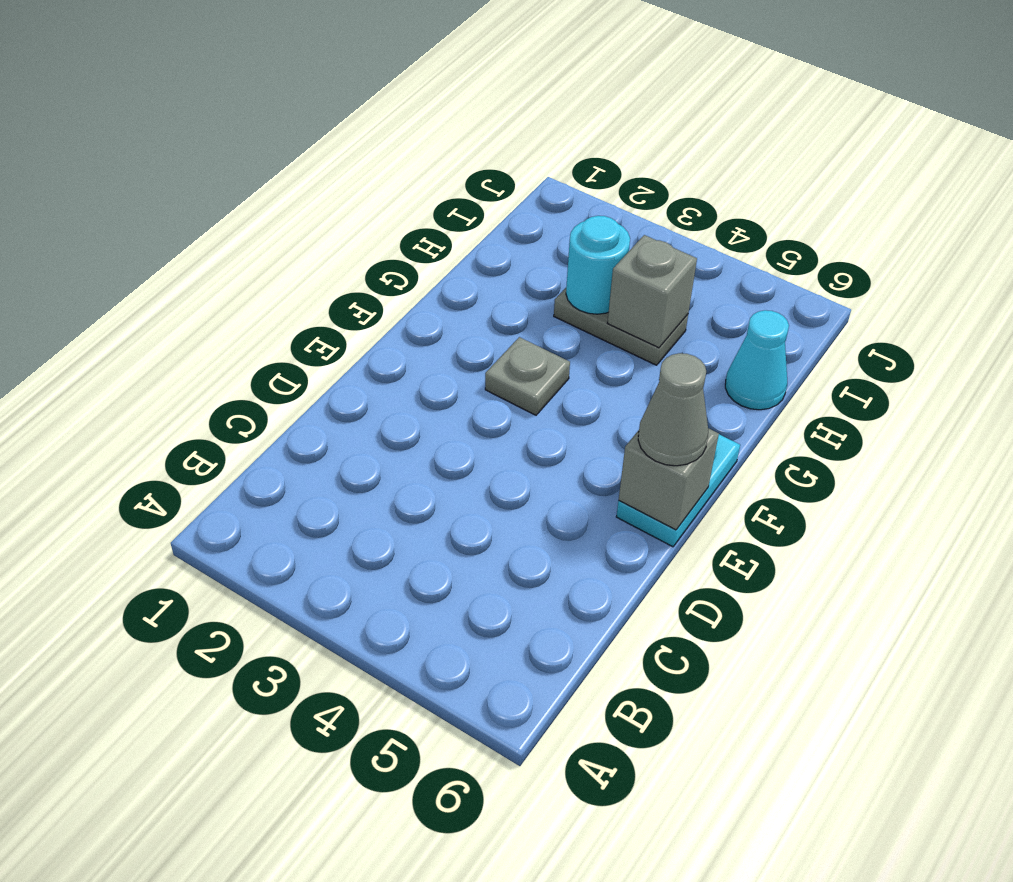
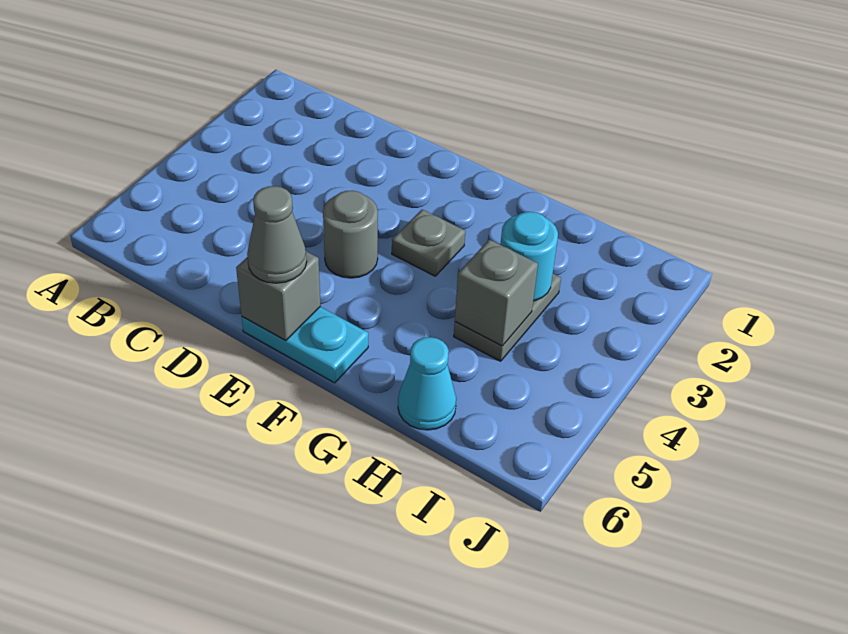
none -> grey round brick E4 level 1

